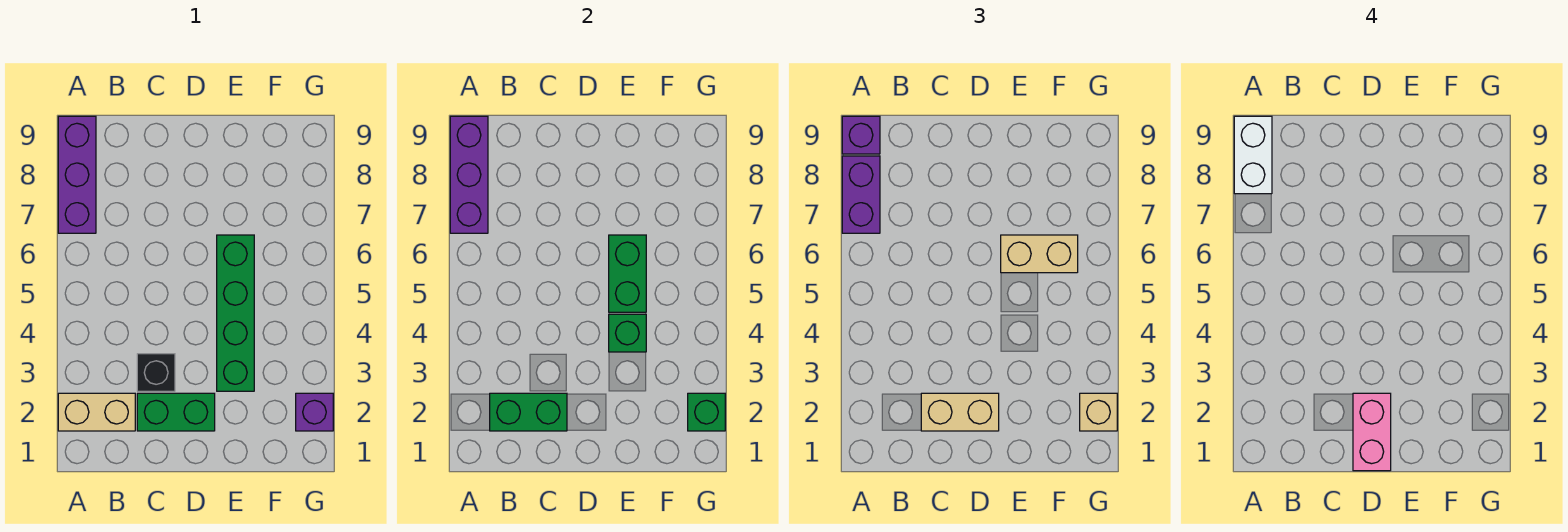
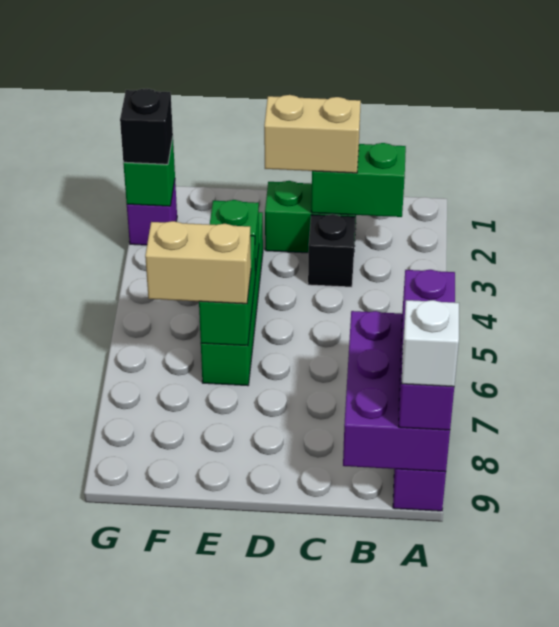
tan brick A2:B2 level 1 -> none
purple brick A7:A9 level 2 -> purple brick A7:B9 level 2
white brick A8:A9 level 4 -> white brick A9 level 4
pink brick D1:D2 level 4 -> none
tan brick G2 level 3 -> black brick G2 level 3

